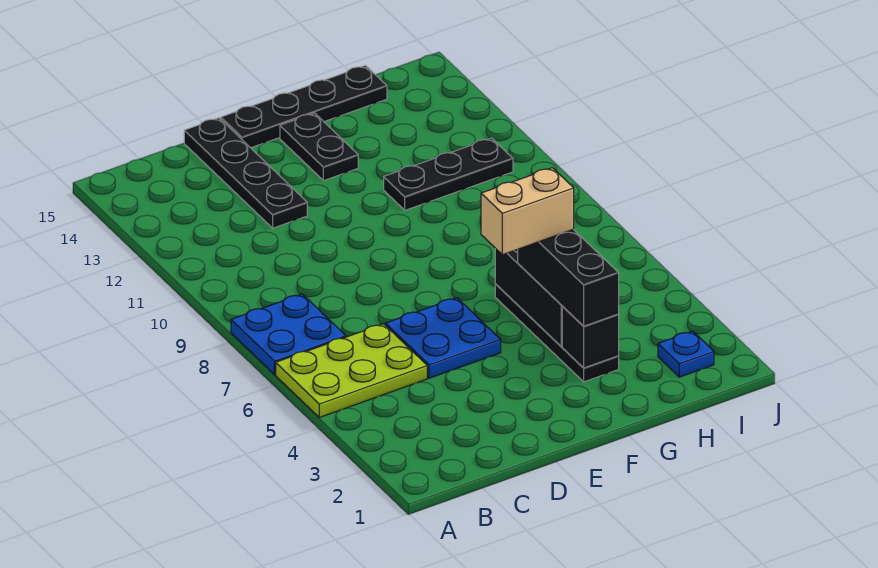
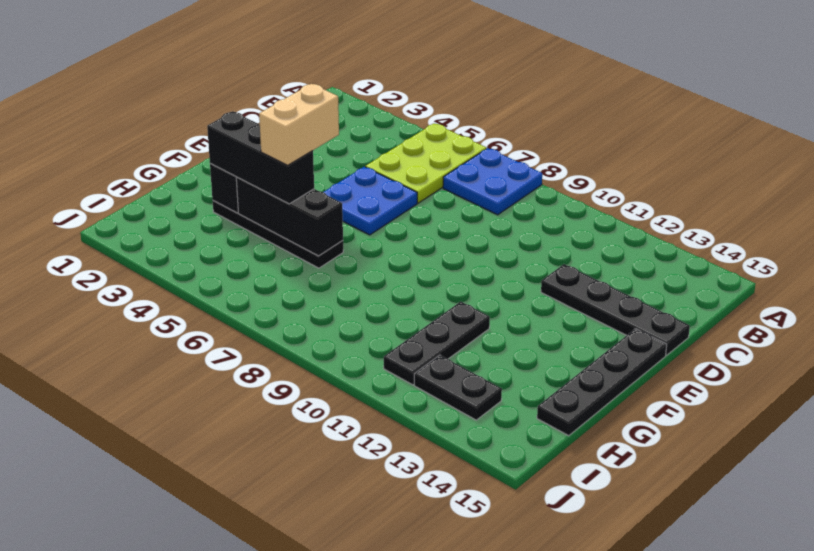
black plate F13:F14 level 1 -> black plate I12:I13 level 1
blue plate I2 level 1 -> none

